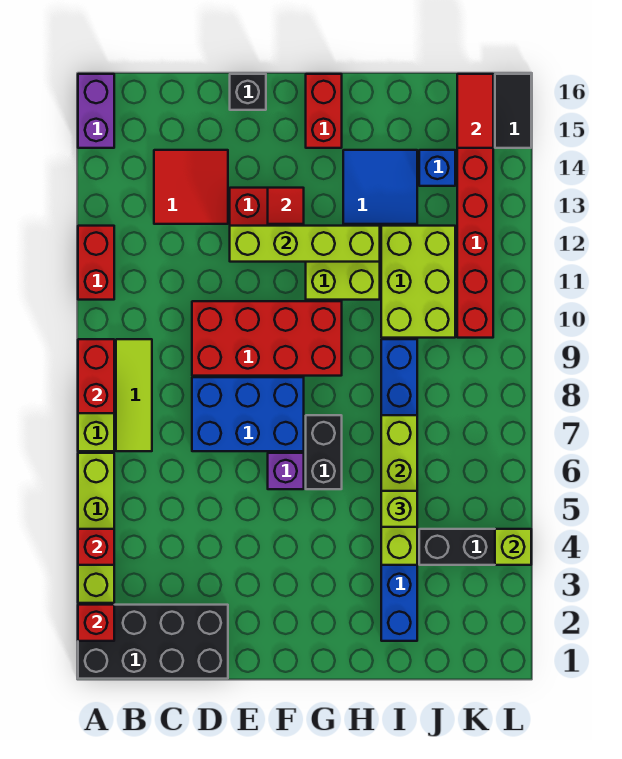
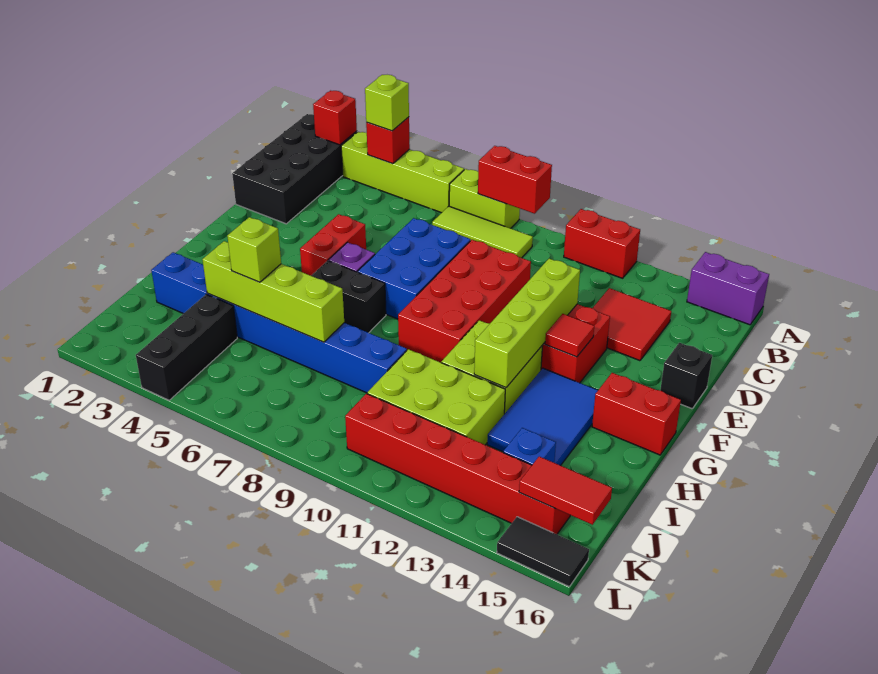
none -> red brick E5:F5 level 1
blue tile H13:I14 level 1 -> blue tile G13:I14 level 1
lime brick L4 level 2 -> lime brick A4 level 3

